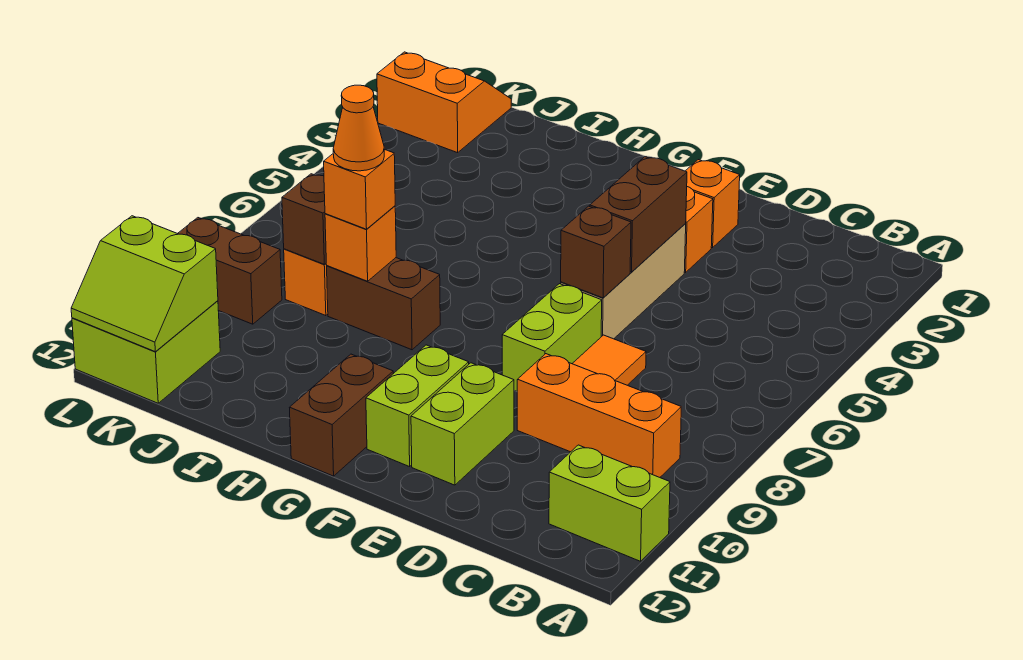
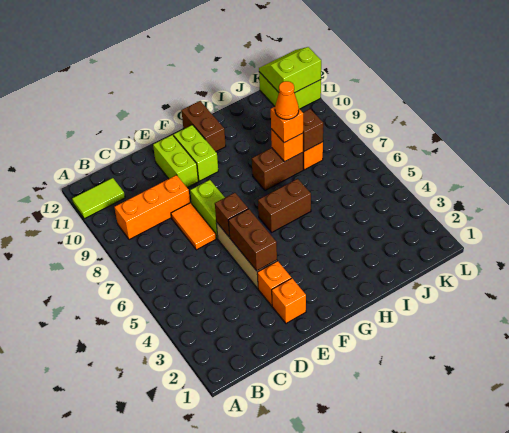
lime brick A11:B11 level 1 -> lime tile A11:B11 level 1
orange slope K1:L2 level 1 top 2 -> none
brown brick K9:L9 level 1 -> brown brick G6:H6 level 1

